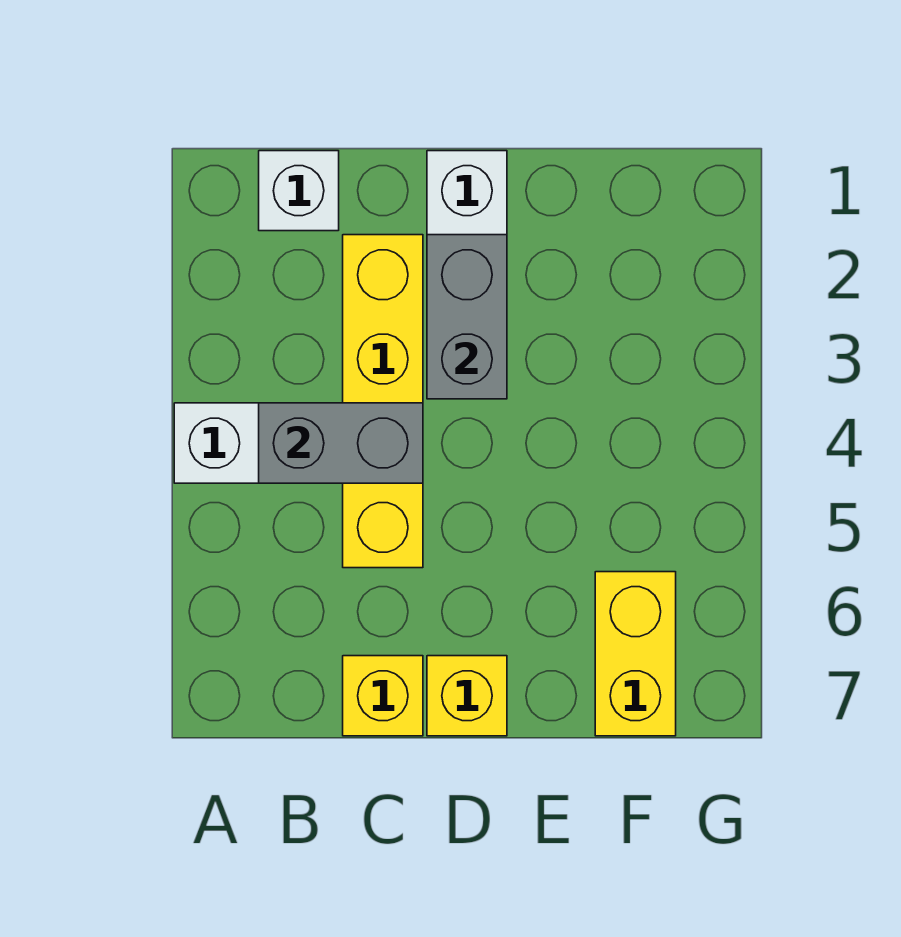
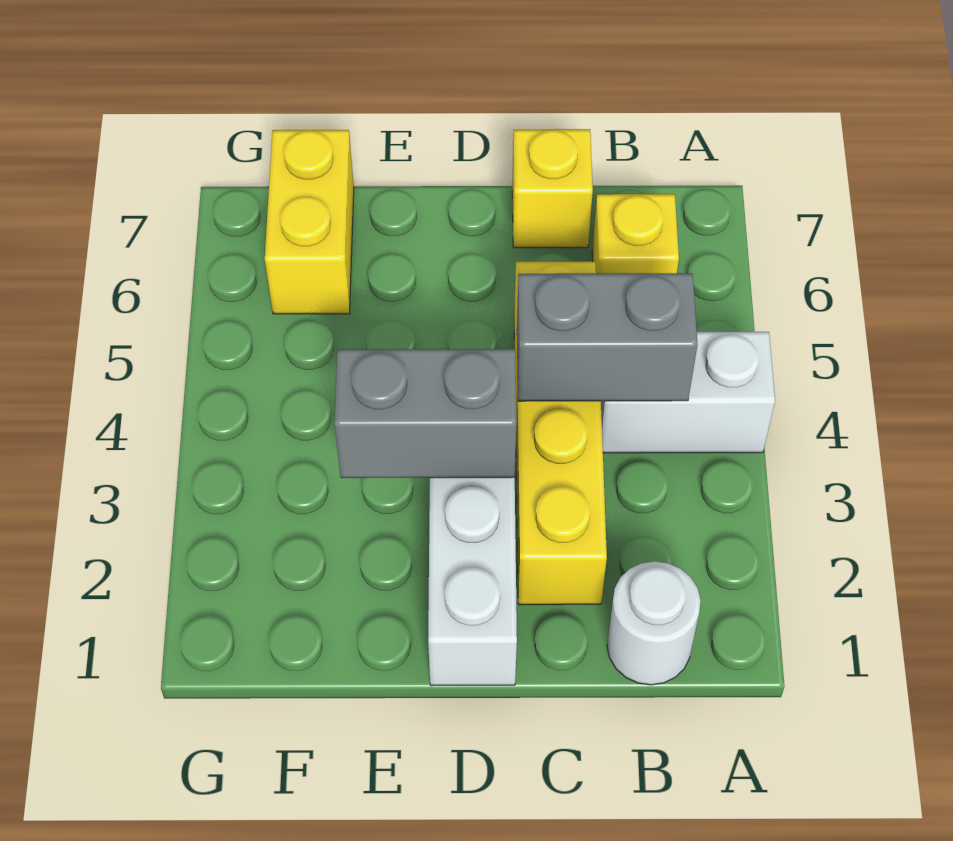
white brick B1 level 1 -> white round brick B1 level 1
grey brick D2:D3 level 2 -> grey brick D3:E3 level 2
yellow brick D7 level 1 -> yellow brick B6 level 1

